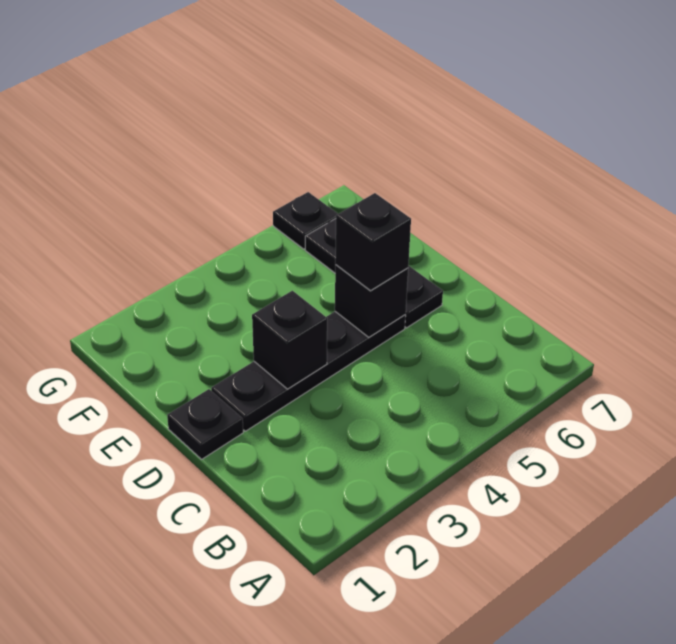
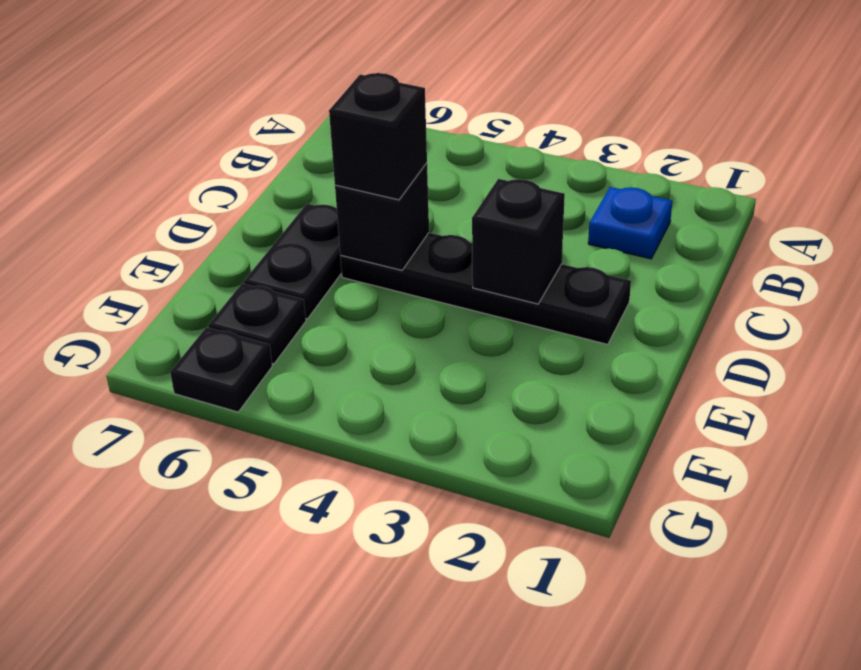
none -> blue plate B2 level 1
black plate D1 level 1 -> none

